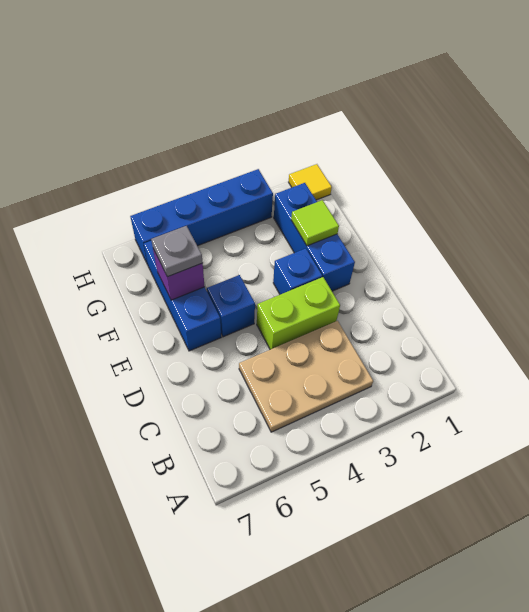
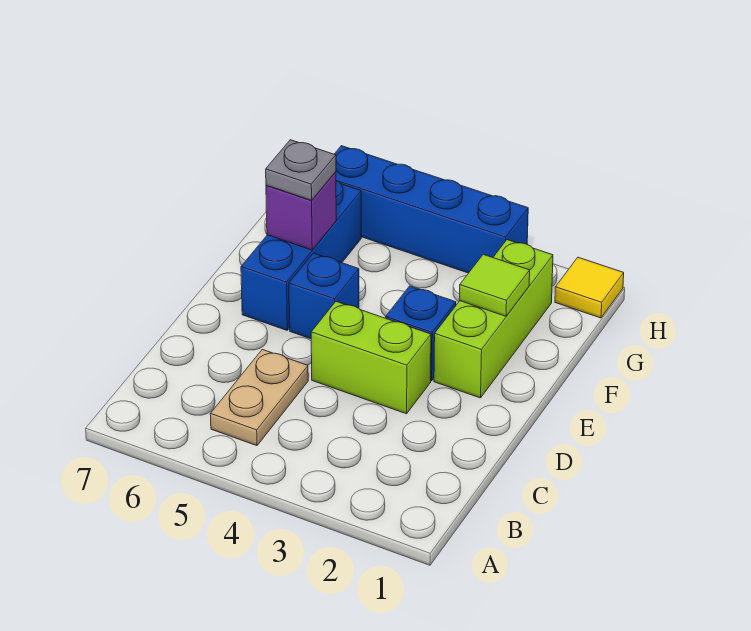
tan plate B3:C5 level 1 -> tan plate B5:C5 level 1
blue brick E2:G2 level 1 -> lime brick E2:G2 level 1

